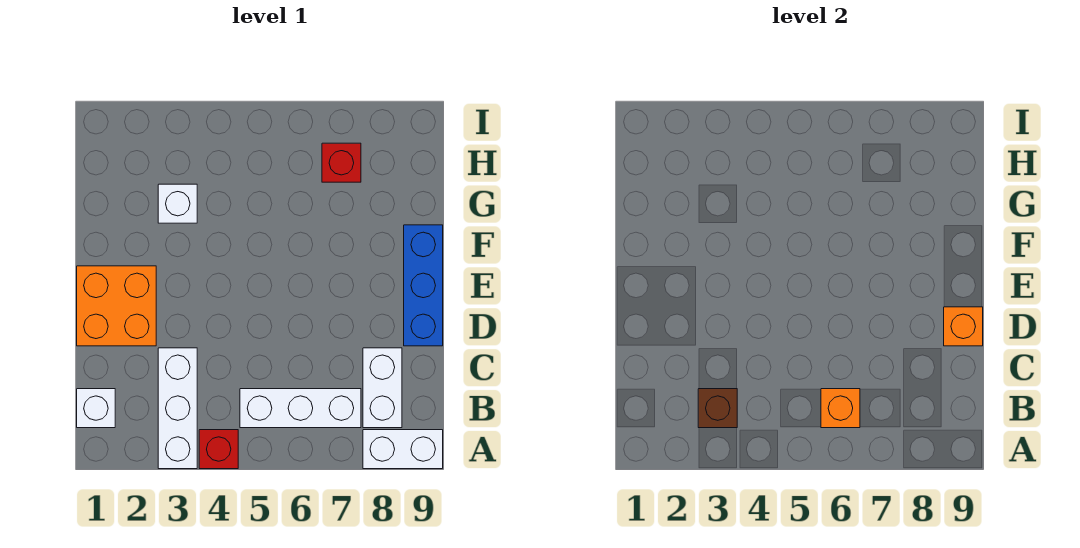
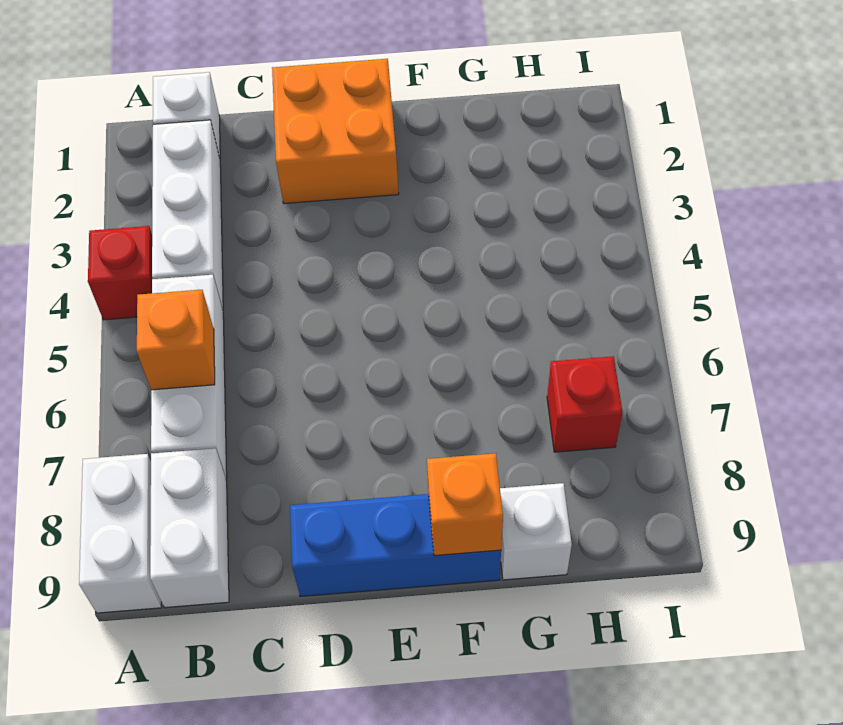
white brick A3:C3 level 1 -> white brick B2:B4 level 1
brown brick B3 level 2 -> none
white brick B8:C8 level 1 -> white brick B8:B9 level 1
orange brick D9 level 2 -> orange brick F9 level 2
white brick G3 level 1 -> white brick G9 level 1

